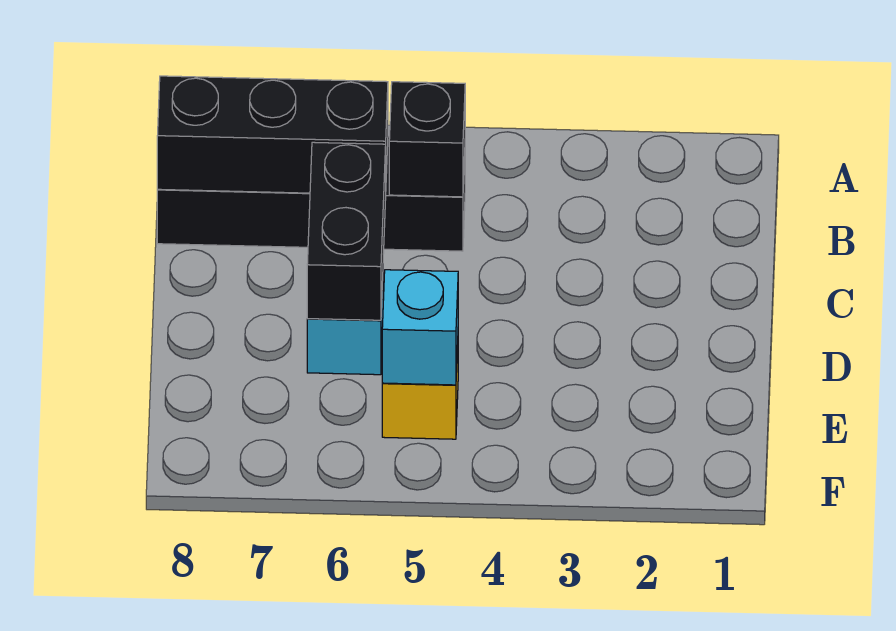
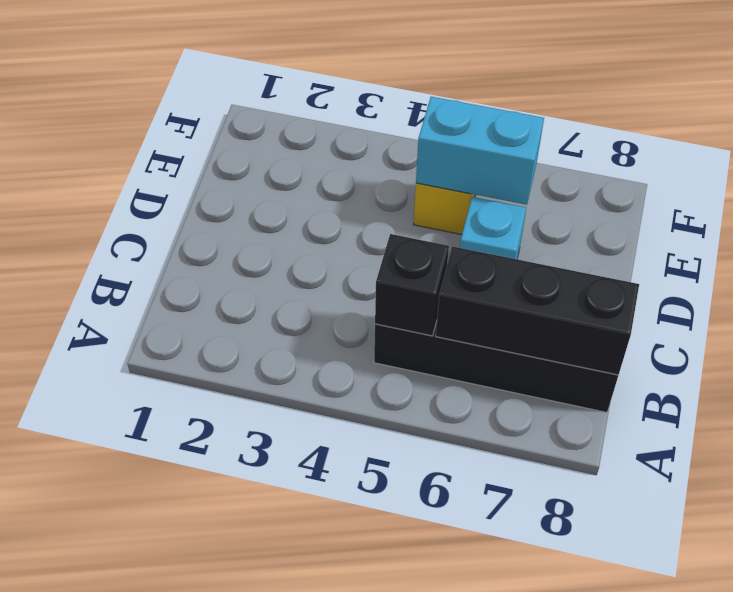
black brick C6:D6 level 2 -> none
cyan brick E5 level 2 -> cyan brick E5:E6 level 2

